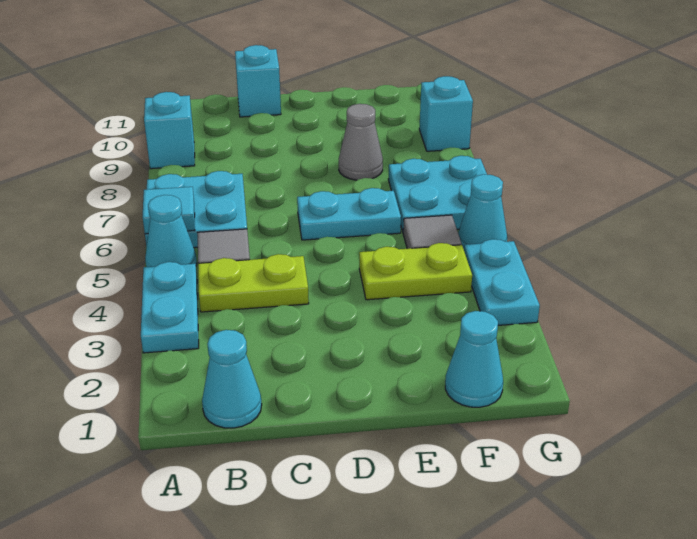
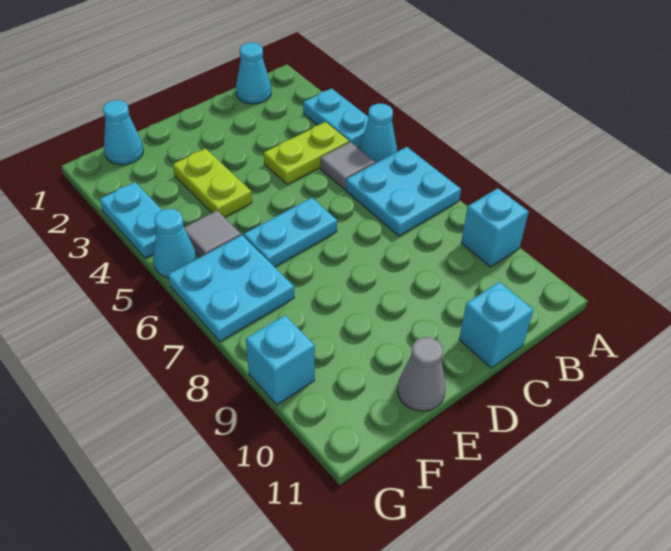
cyan tile A6 level 2 -> none
lime plate E4:F4 level 1 -> lime plate E3:E4 level 1
grey cone E8 level 1 -> grey cone E11 level 1

